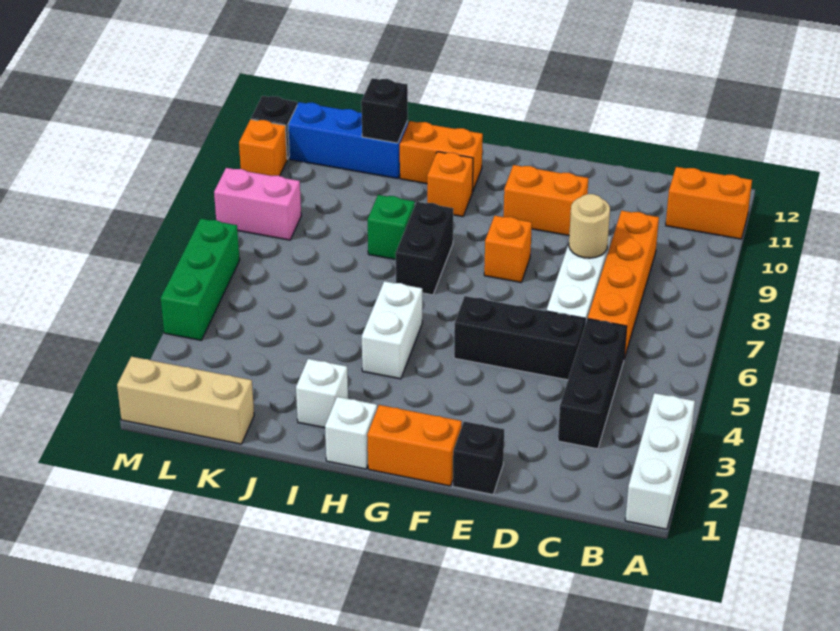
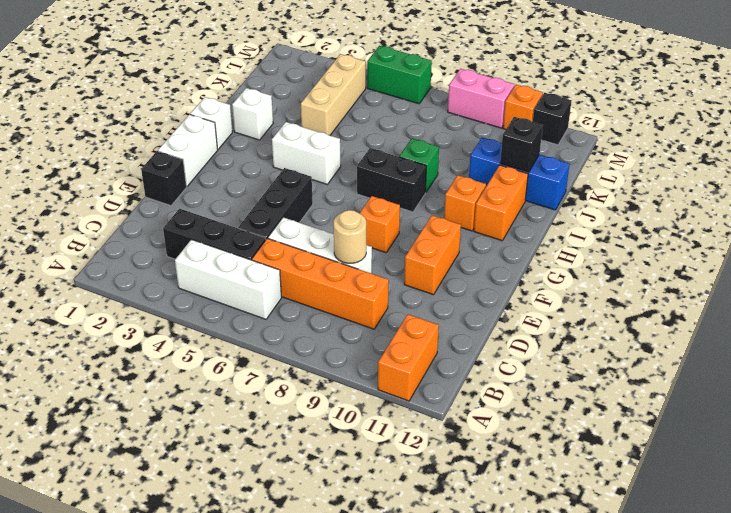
white brick A1:A3 level 1 -> white brick B4:B6 level 1
orange brick F1:G1 level 1 -> white brick F1:G1 level 1
blue brick J11:L11 level 1 -> blue brick J10:J12 level 1
tan brick K1:M1 level 1 -> tan brick J4:L4 level 1
pink brick L8:M8 level 1 -> pink brick M8:M9 level 1
green brick M4:M6 level 1 -> green brick M5:M6 level 1

